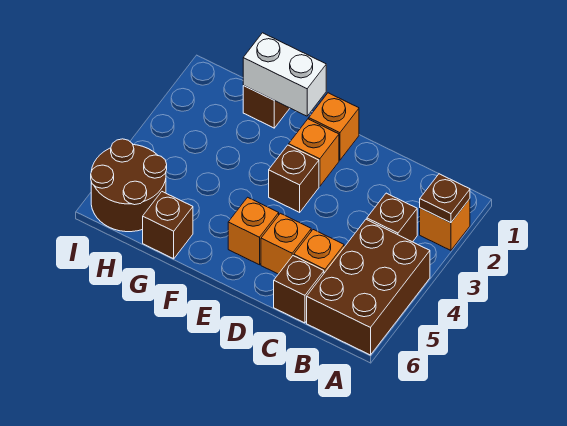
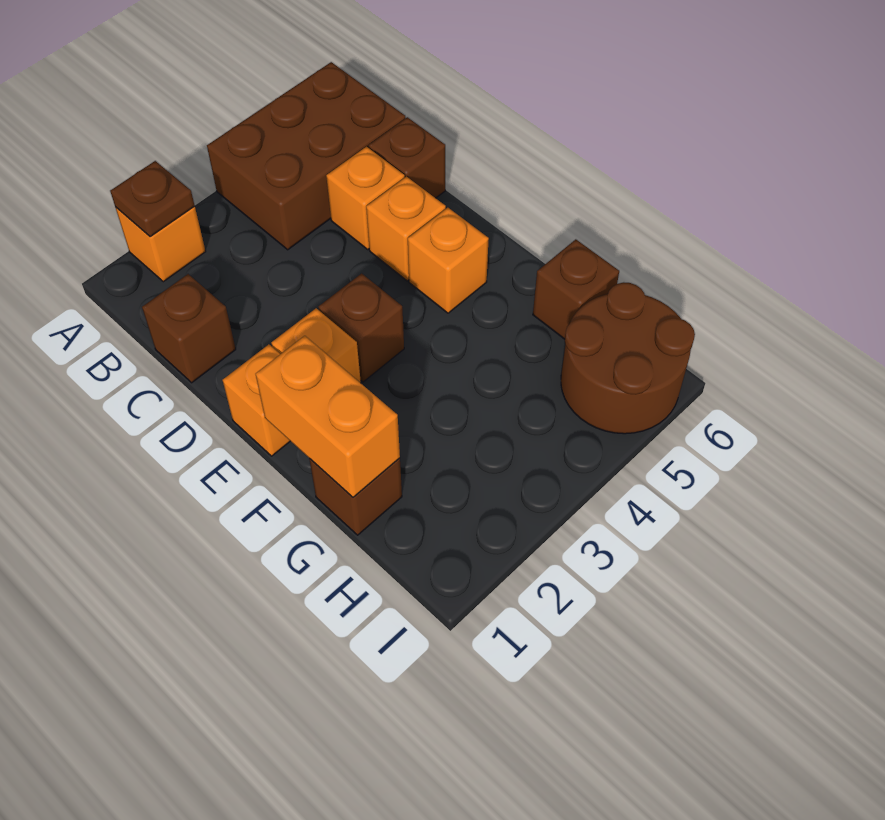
brown brick B3 level 1 -> brown brick C1 level 1
white brick F1:G1 level 2 -> orange brick F1:G1 level 2

